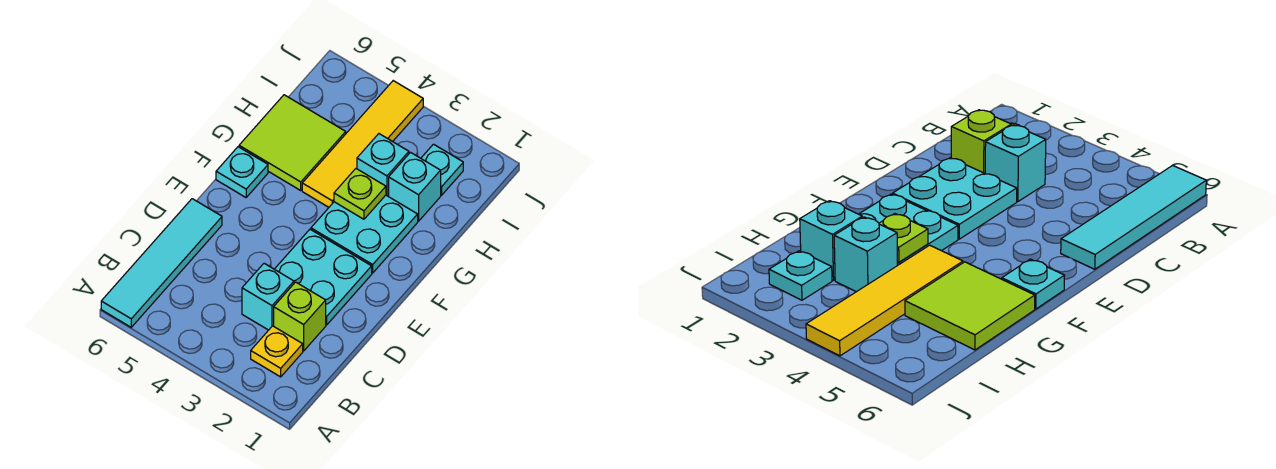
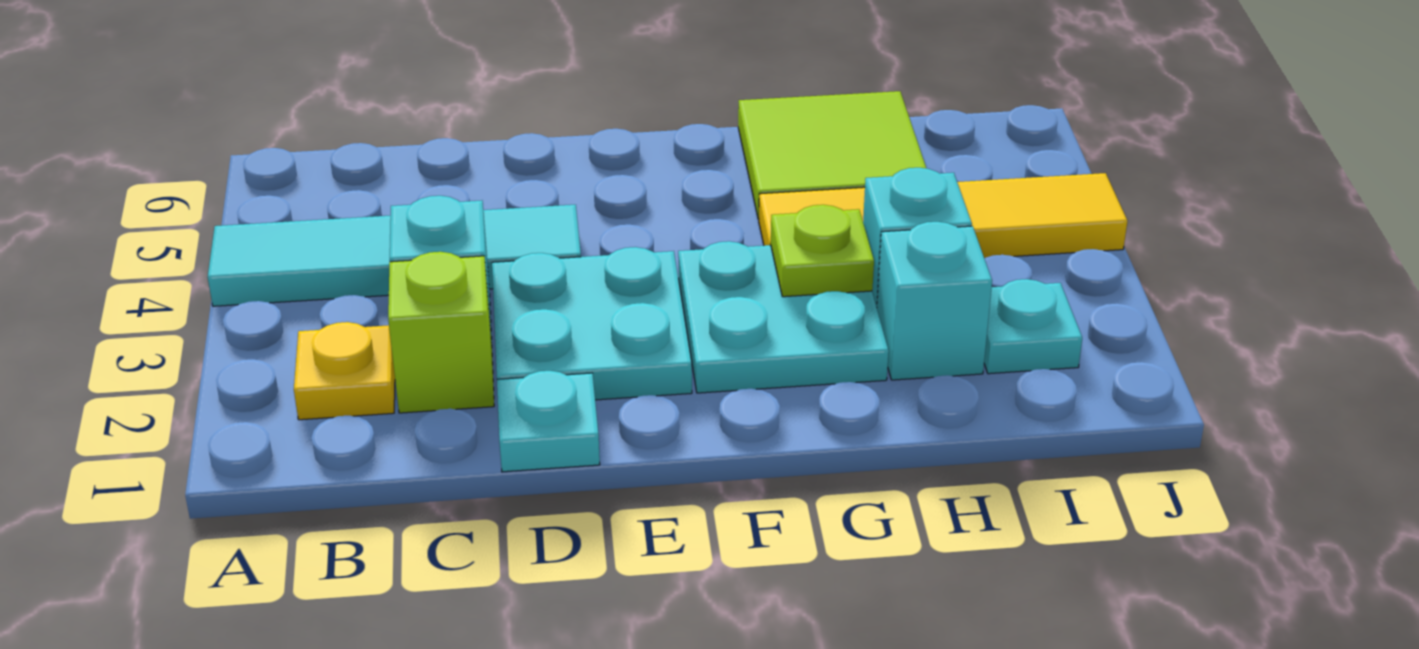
cyan tile A6:D6 level 1 -> cyan tile A4:D4 level 1
cyan plate F6 level 1 -> cyan plate D1 level 1

